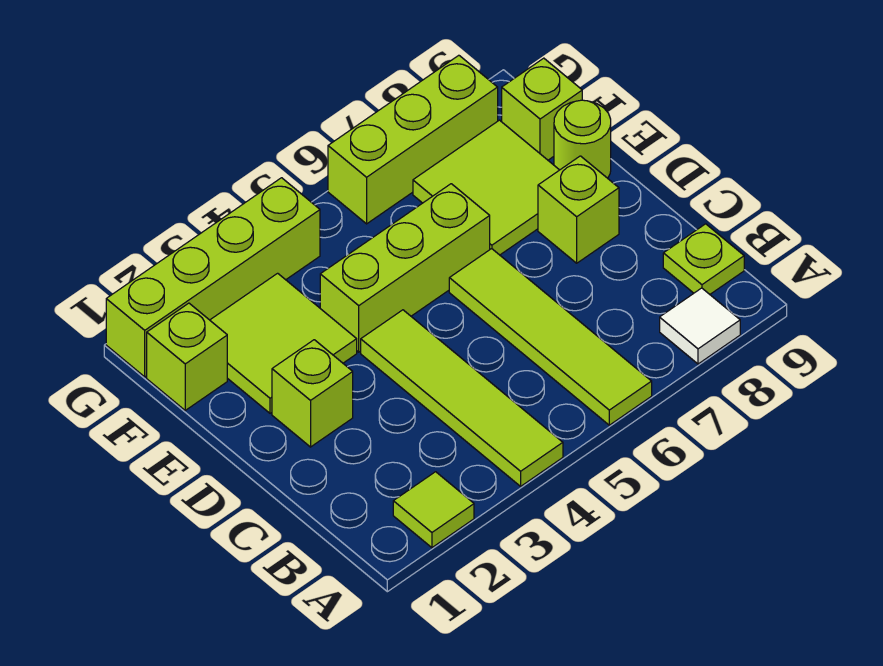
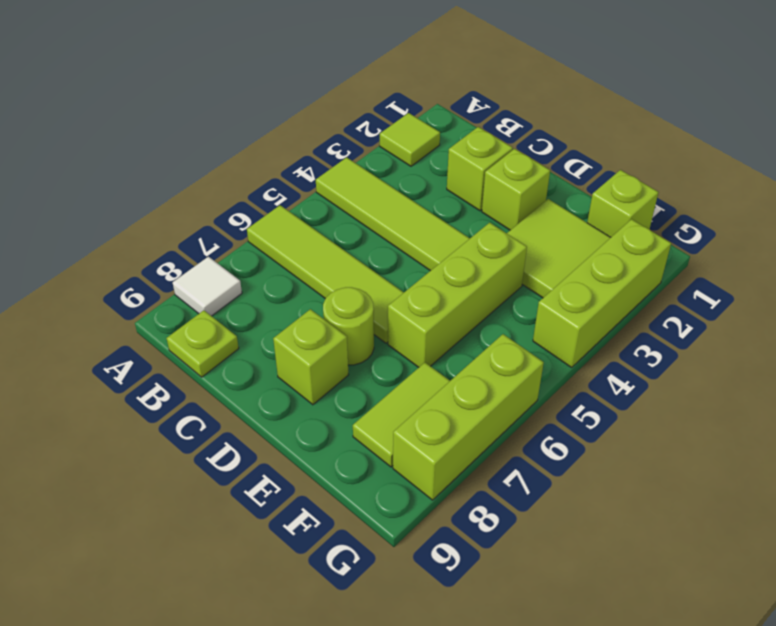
lime tile E7:F8 level 1 -> lime tile F7:F8 level 1
lime round brick E9 level 1 -> lime round brick D7 level 1
lime brick F9 level 1 -> lime brick C2 level 1
lime brick G1:G4 level 1 -> lime brick G2:G4 level 1

